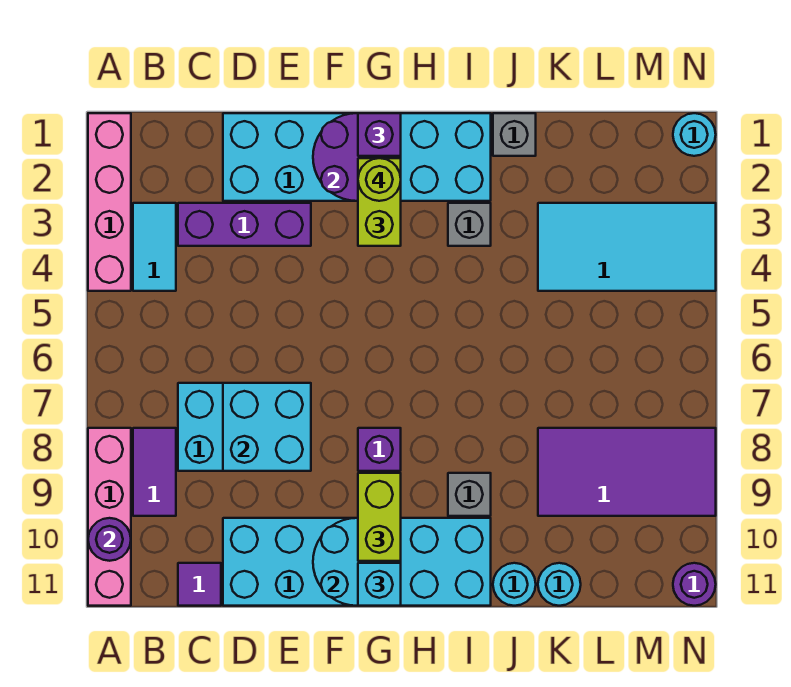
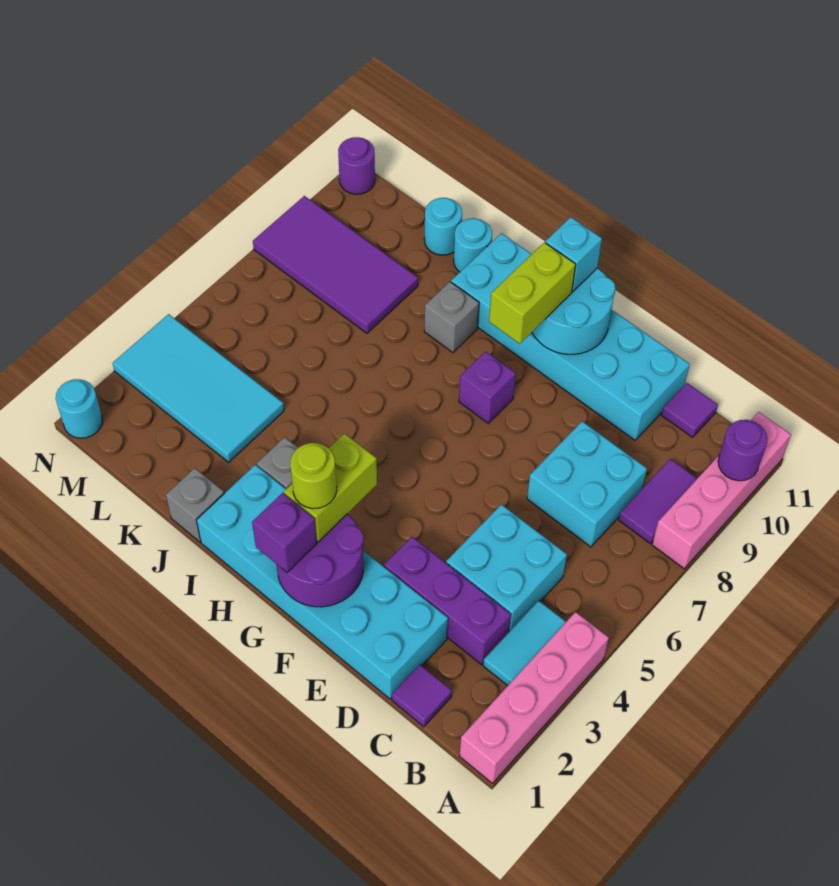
none -> purple tile C1 level 1
cyan brick D7:E8 level 2 -> cyan brick C4:D5 level 1

